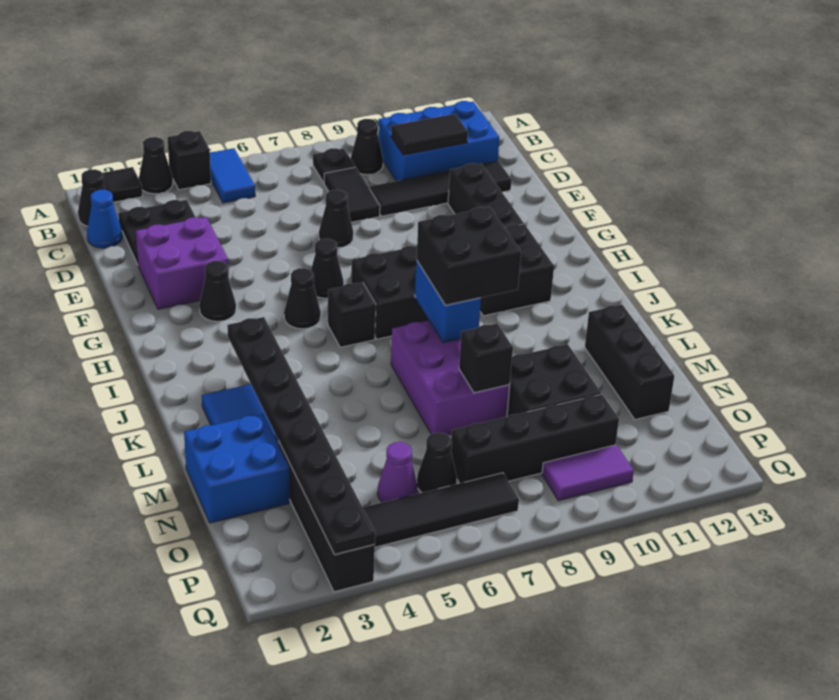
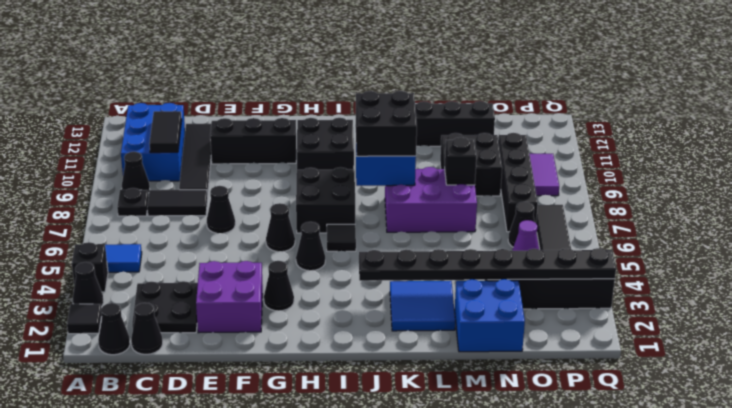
blue cone C1 level 1 -> black cone C1 level 1
black brick I6 level 1 -> black tile I6 level 1

